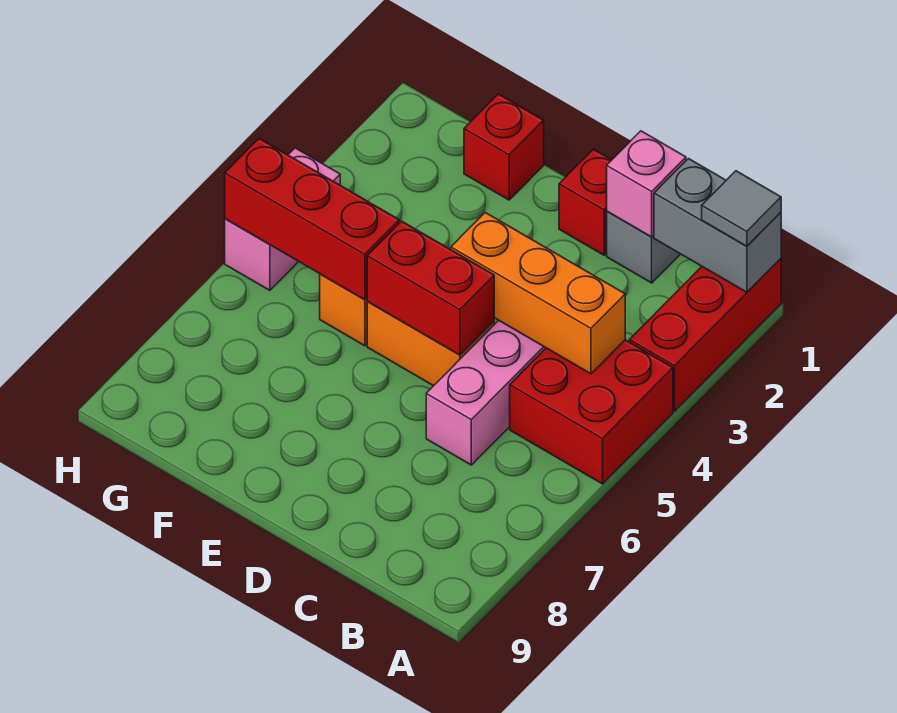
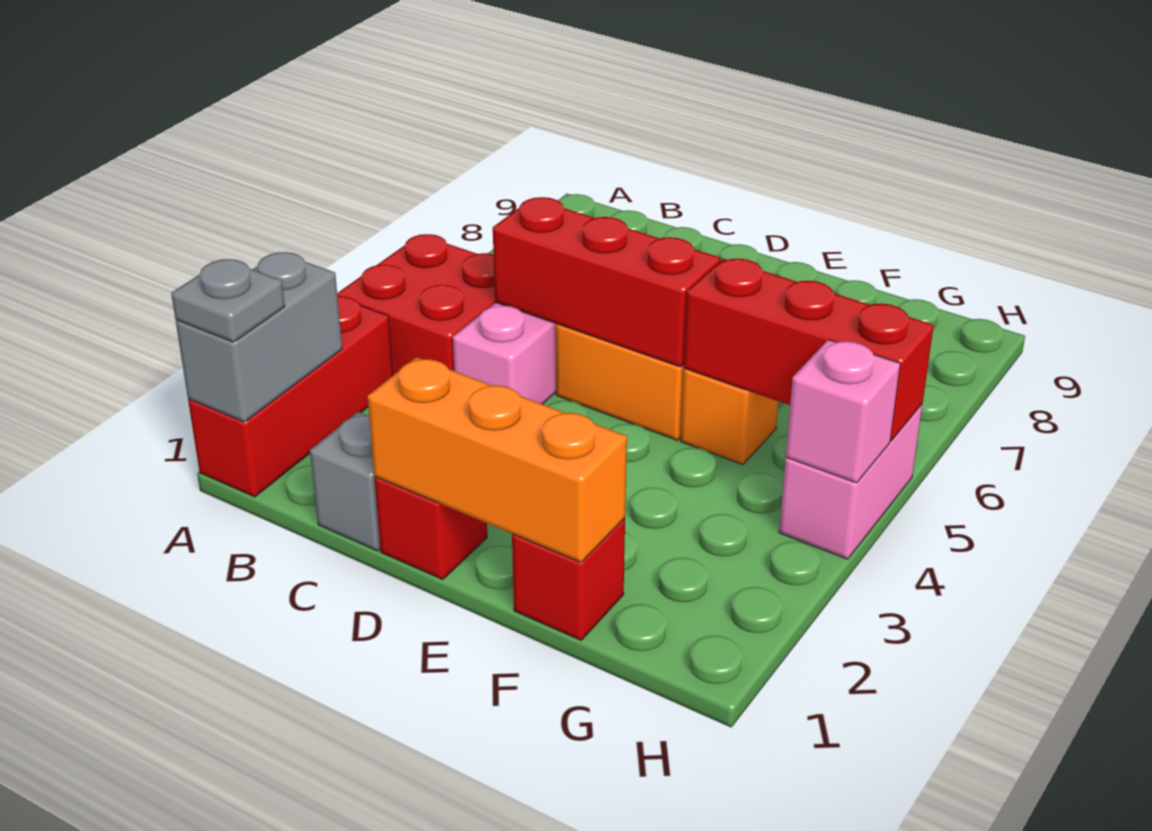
grey brick A1:B1 level 2 -> grey brick A1:A2 level 2
grey tile A1 level 3 -> grey plate A1 level 3
orange brick B4:D4 level 2 -> orange brick D1:F1 level 2
pink brick C1 level 2 -> pink brick H4 level 2
red brick D5:E5 level 2 -> red brick C5:E5 level 2

